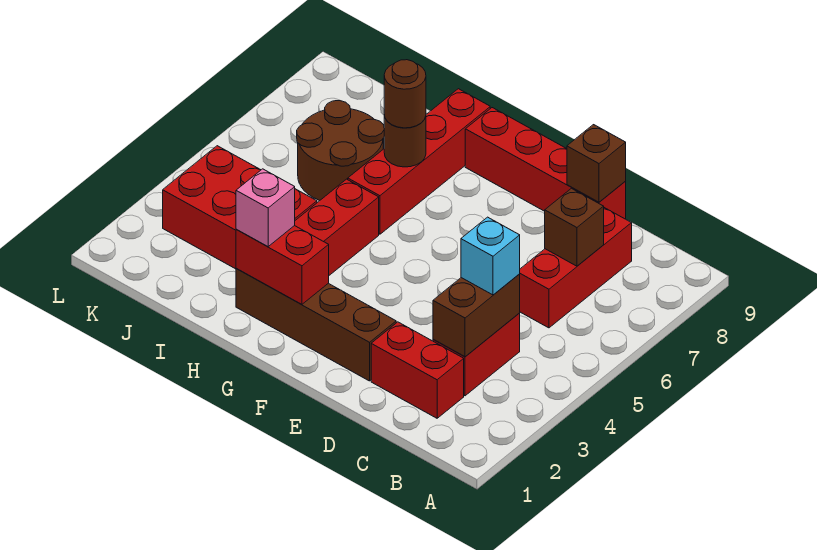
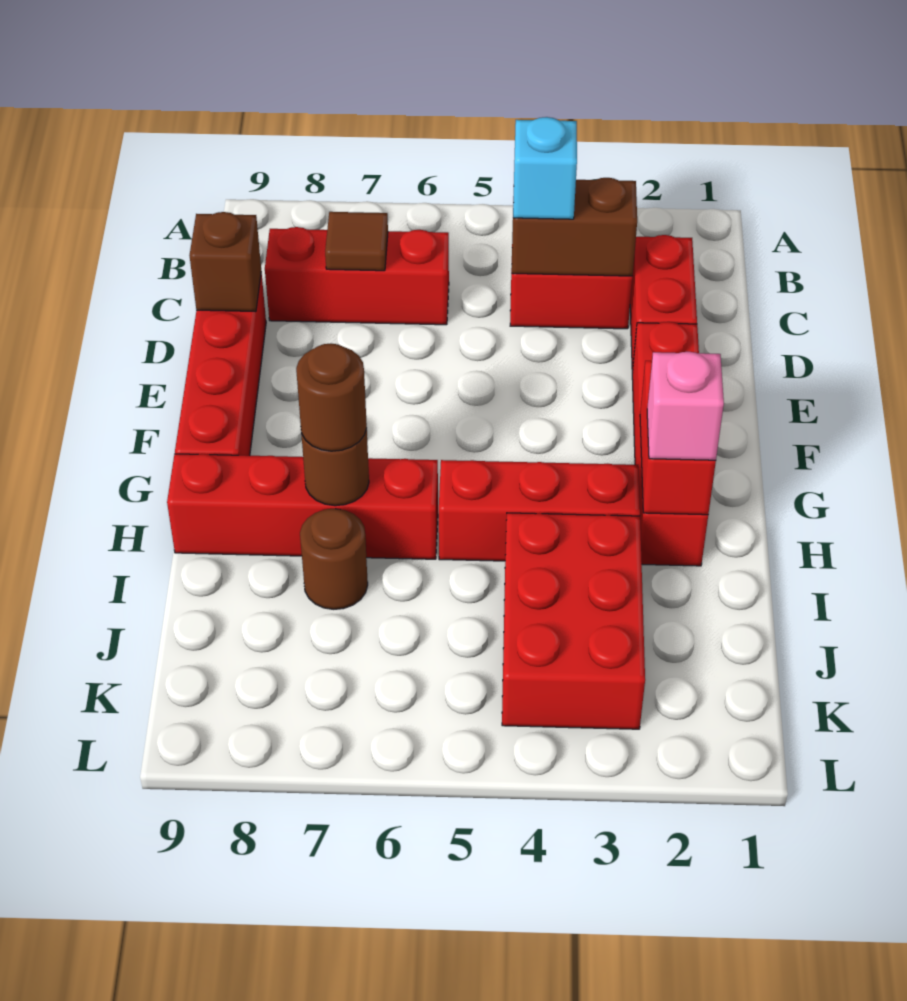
brown brick C7 level 2 -> brown tile C7 level 2
brown brick E2:H2 level 1 -> red brick E2:H2 level 1
brown round brick I6:J7 level 1 -> brown round brick I7 level 1

